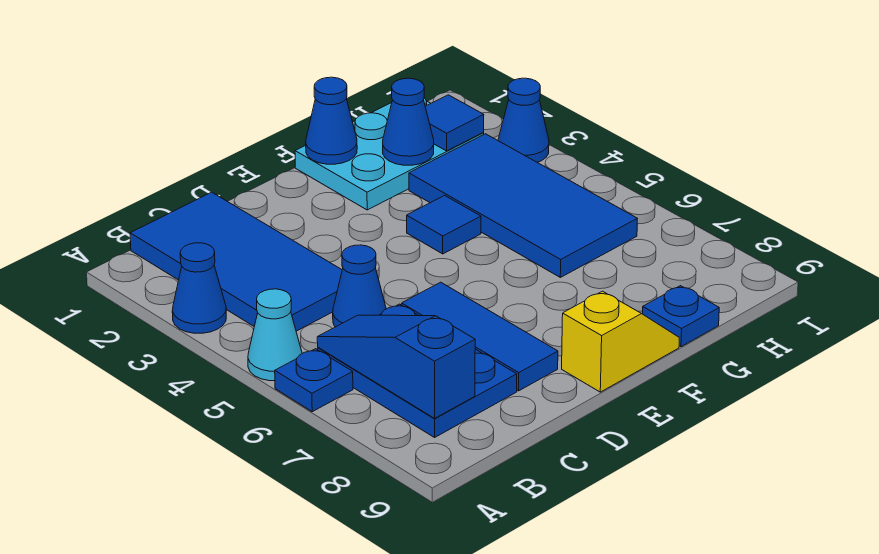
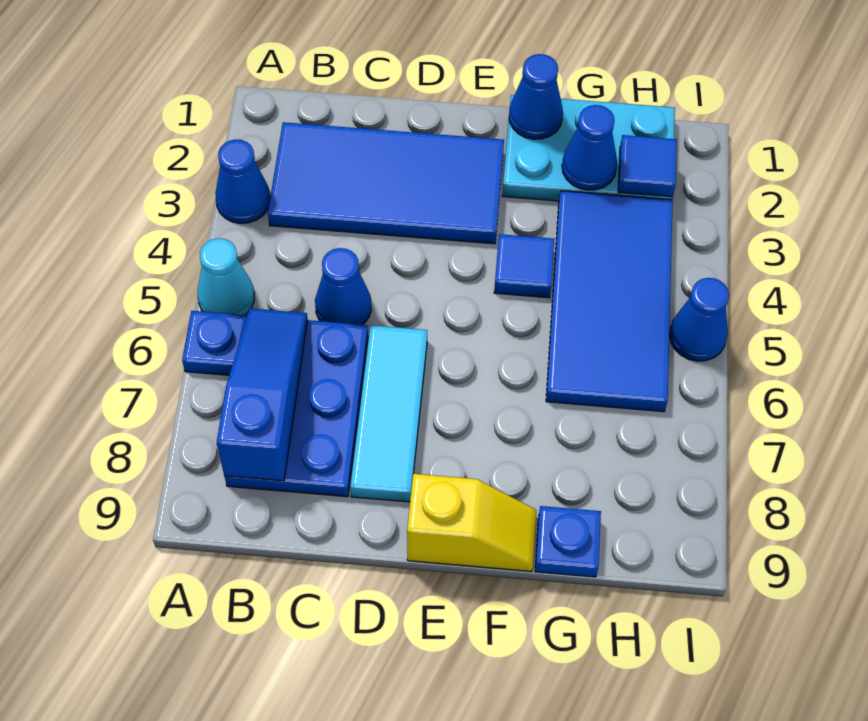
blue tile B1:C4 level 1 -> blue tile B2:E3 level 1
blue tile D6:D8 level 1 -> cyan tile D6:D8 level 1
blue cone I3 level 1 -> blue cone I5 level 1

